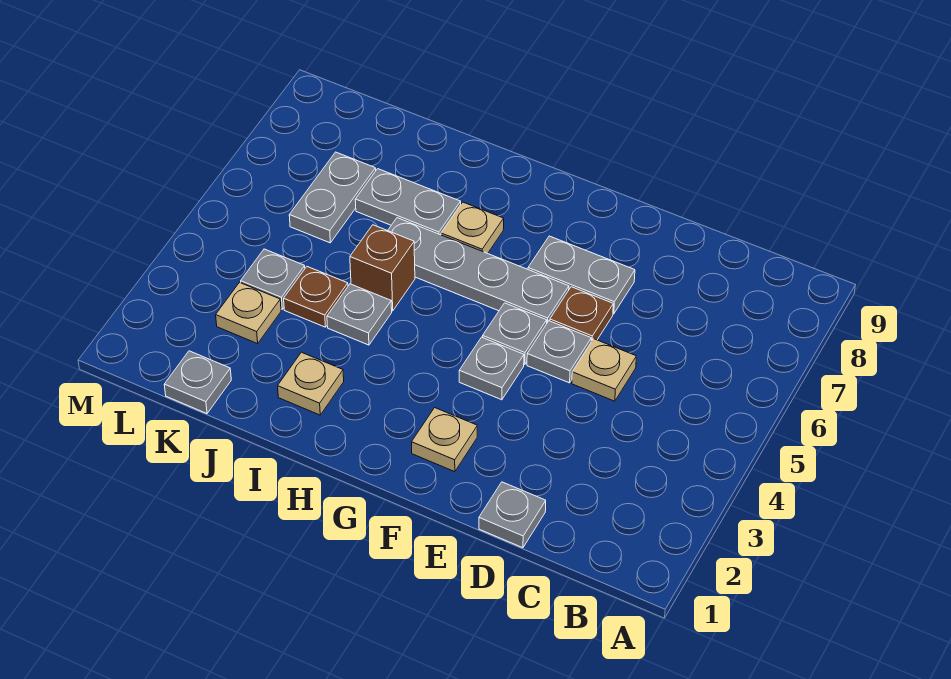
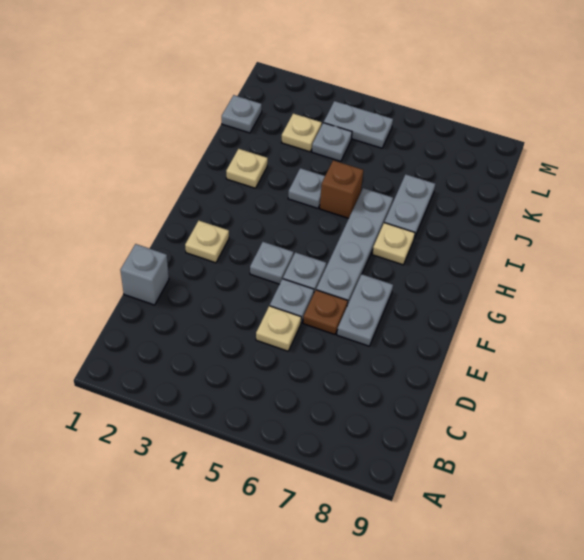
grey plate D1 level 1 -> grey brick D1 level 1
brown plate J4 level 1 -> none
grey plate K6:K7 level 1 -> grey plate L4:L5 level 1

